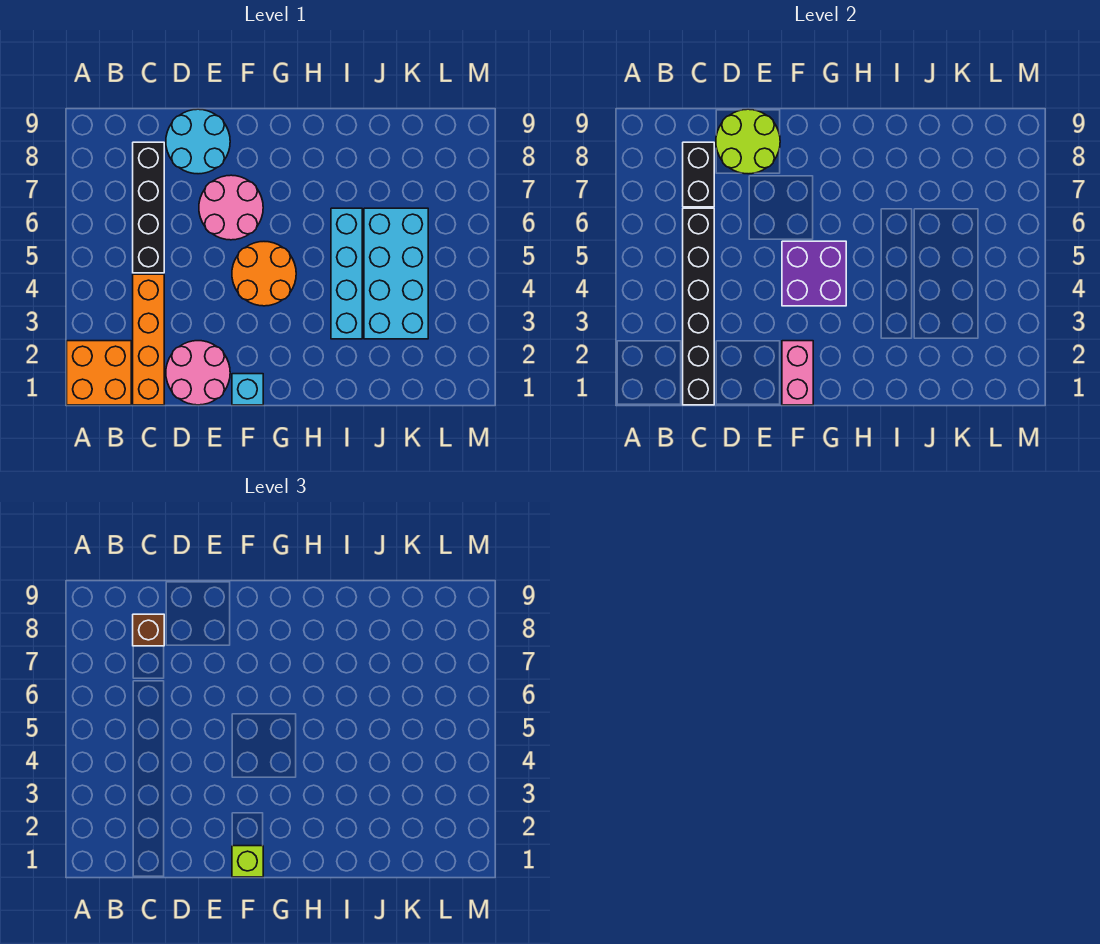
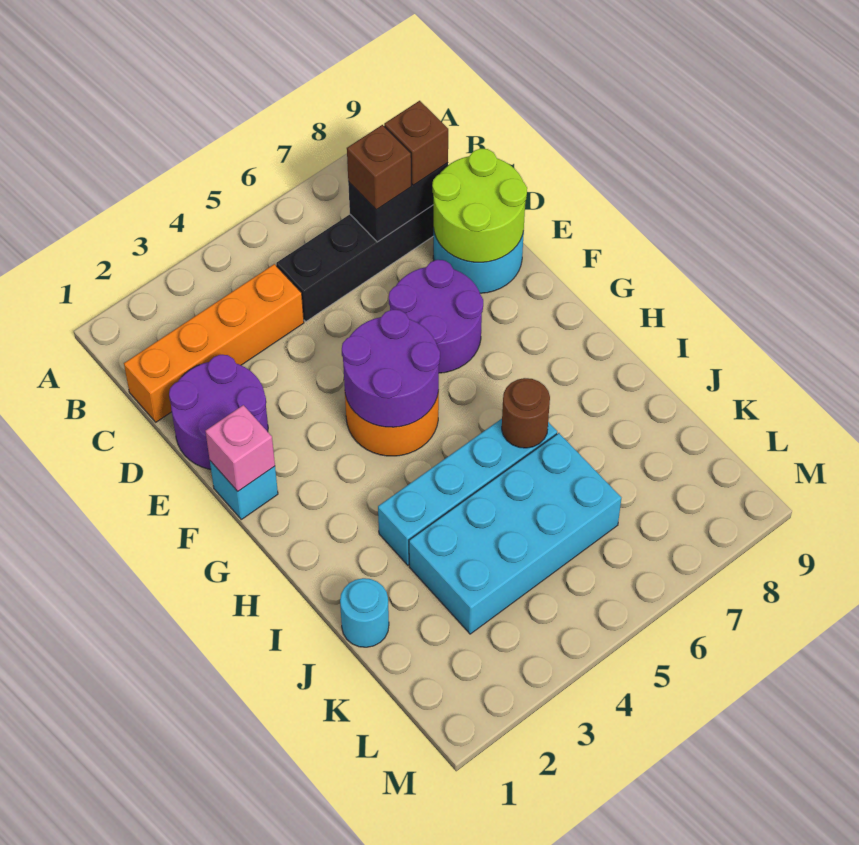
orange brick A1:B2 level 1 -> none
black brick C1:C6 level 2 -> none
none -> brown brick C7 level 3
pink round brick D1:E2 level 1 -> purple round brick D1:E2 level 1
pink round brick E6:F7 level 1 -> purple round brick E6:F7 level 1
pink brick F1:F2 level 2 -> pink brick F1 level 2
lime brick F1 level 3 -> none
purple brick F4:G5 level 2 -> purple round brick F4:G5 level 2
none -> brown round brick I6 level 2
none -> cyan round brick J1 level 1

